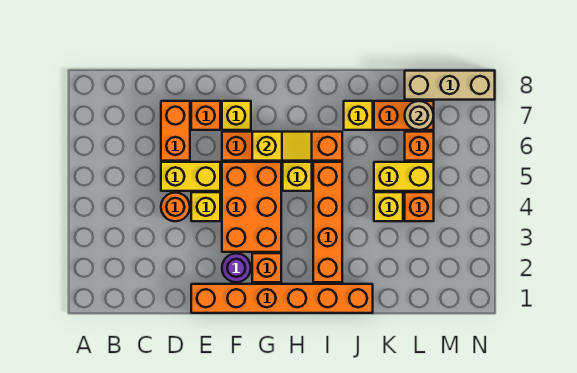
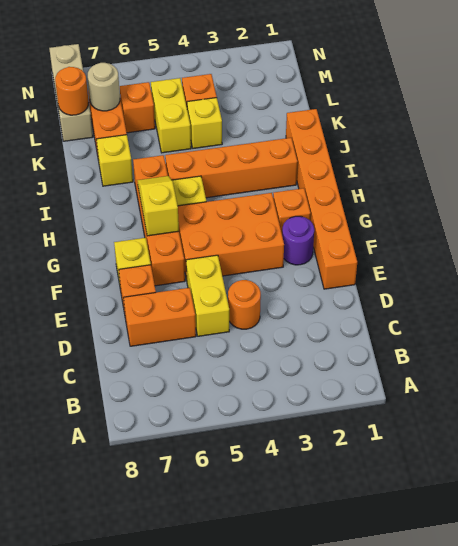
yellow brick E4 level 1 -> none
none -> orange round brick L8 level 2

